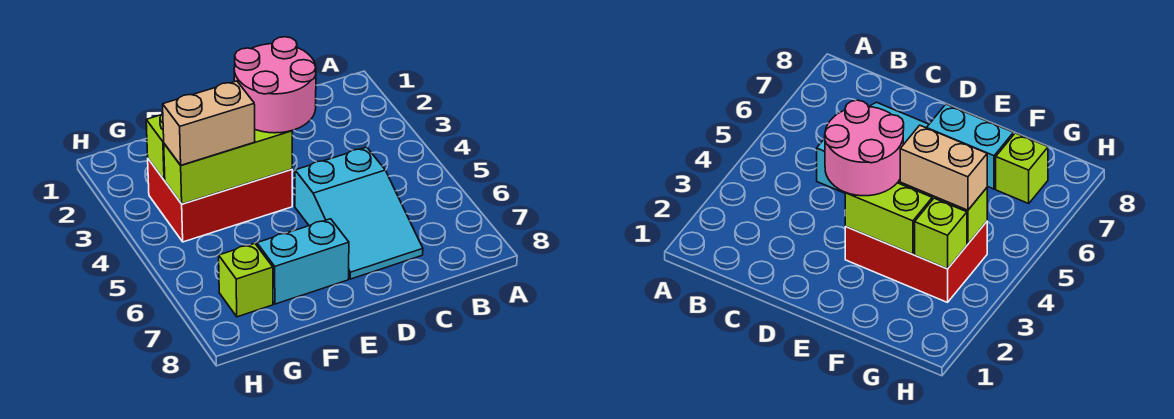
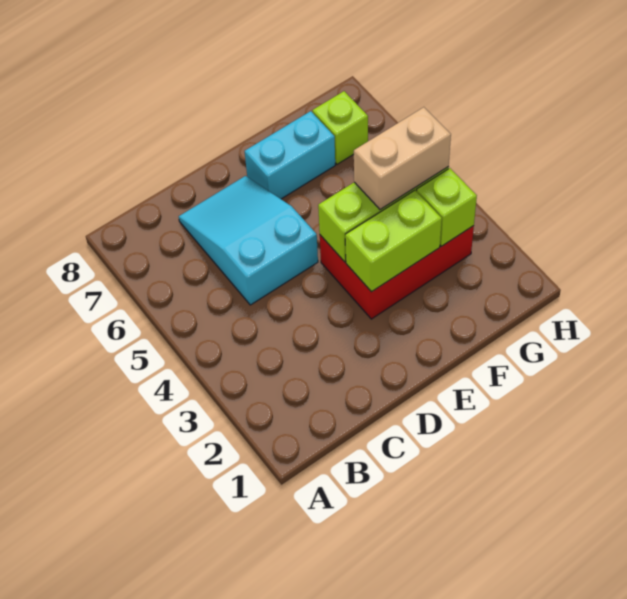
pink round brick D3:E4 level 3 -> none

